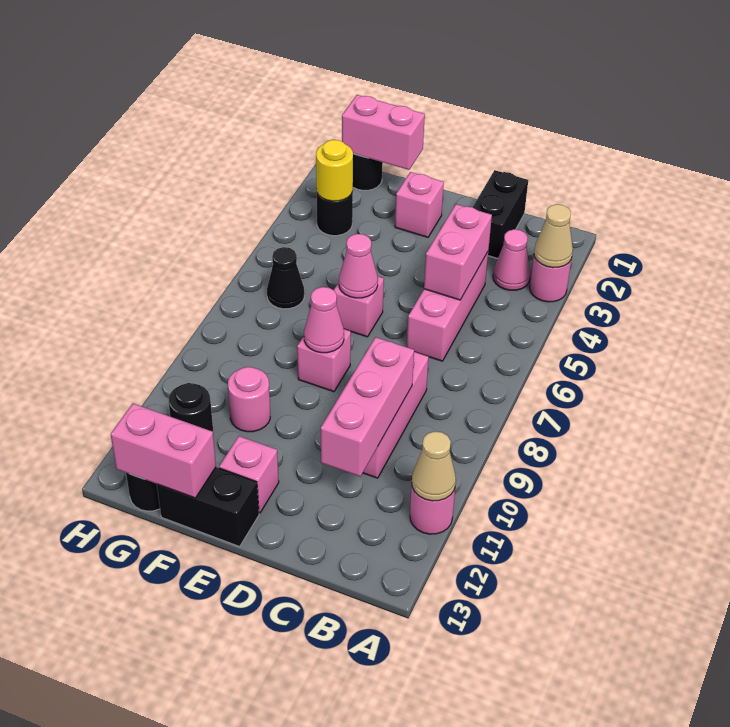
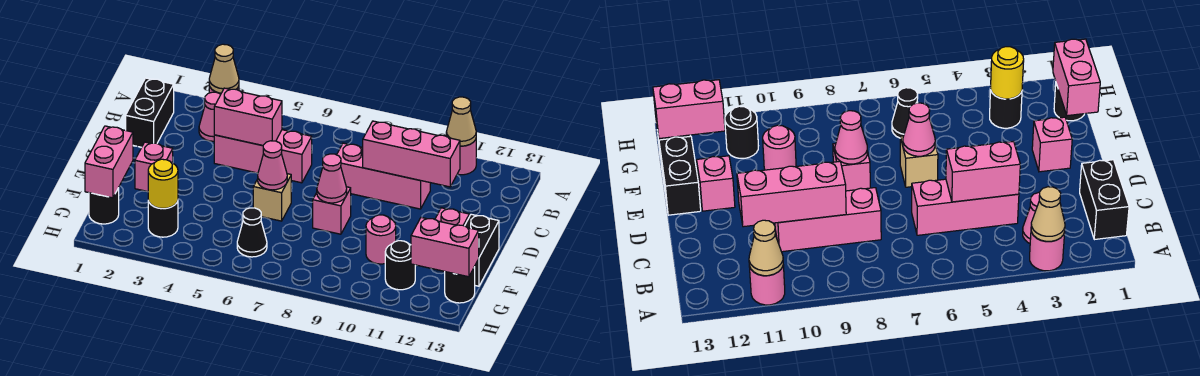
black brick C1:C2 level 1 -> black brick B1:C1 level 1
pink brick E6 level 1 -> tan brick E6 level 1
pink brick F13:G13 level 2 -> pink brick G12:G13 level 2

